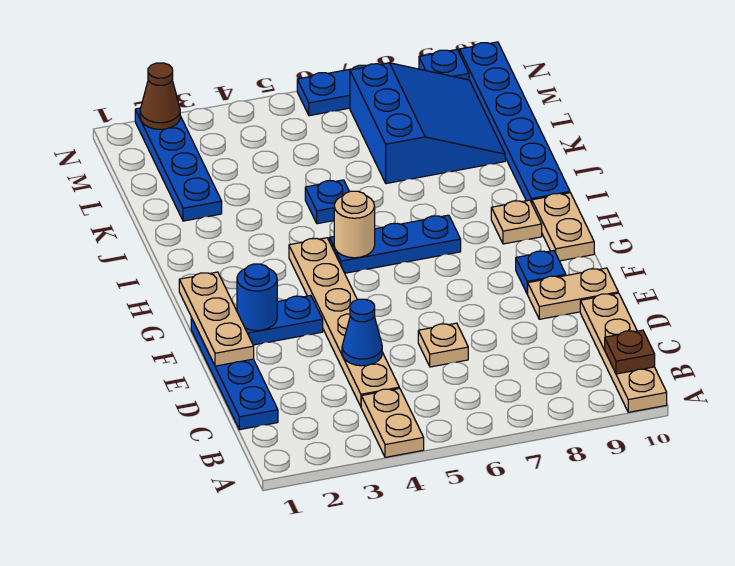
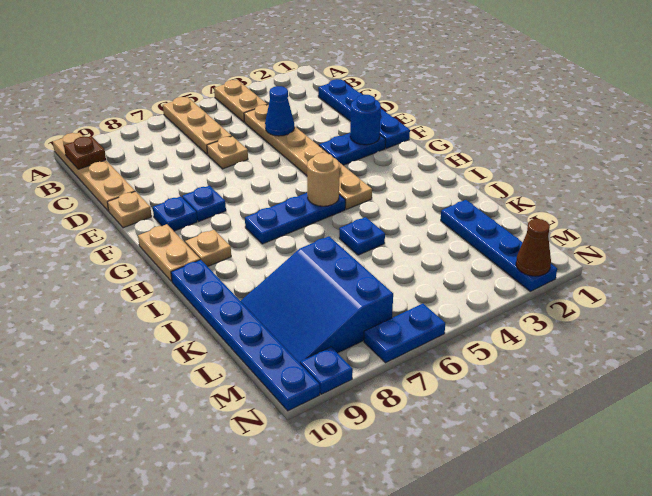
tan plate E1:G1 level 2 -> tan plate A6:C6 level 1
tan plate E9:E10 level 1 -> tan plate E10 level 1
none -> blue plate F8 level 1

